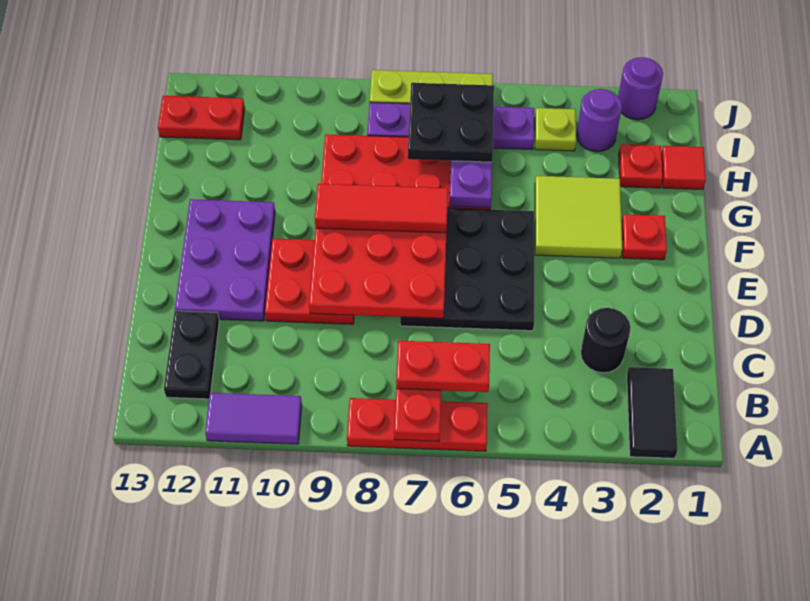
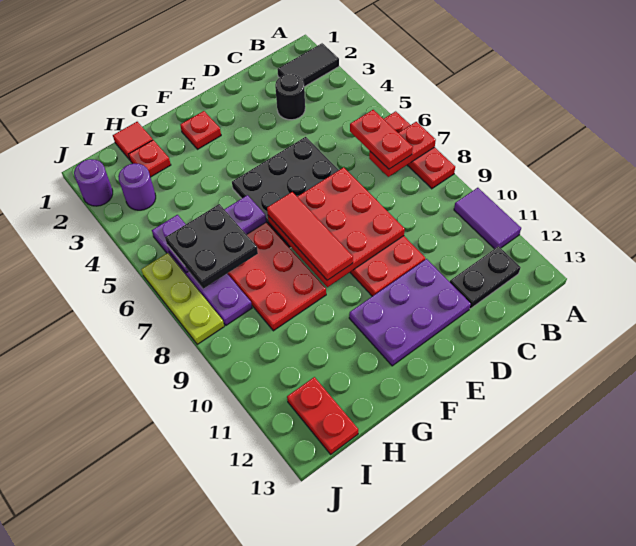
lime tile F3:G4 level 1 -> none
lime plate I4 level 1 -> none

